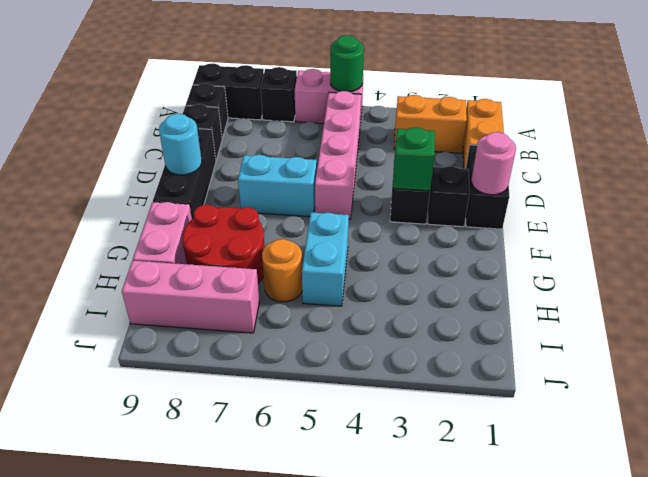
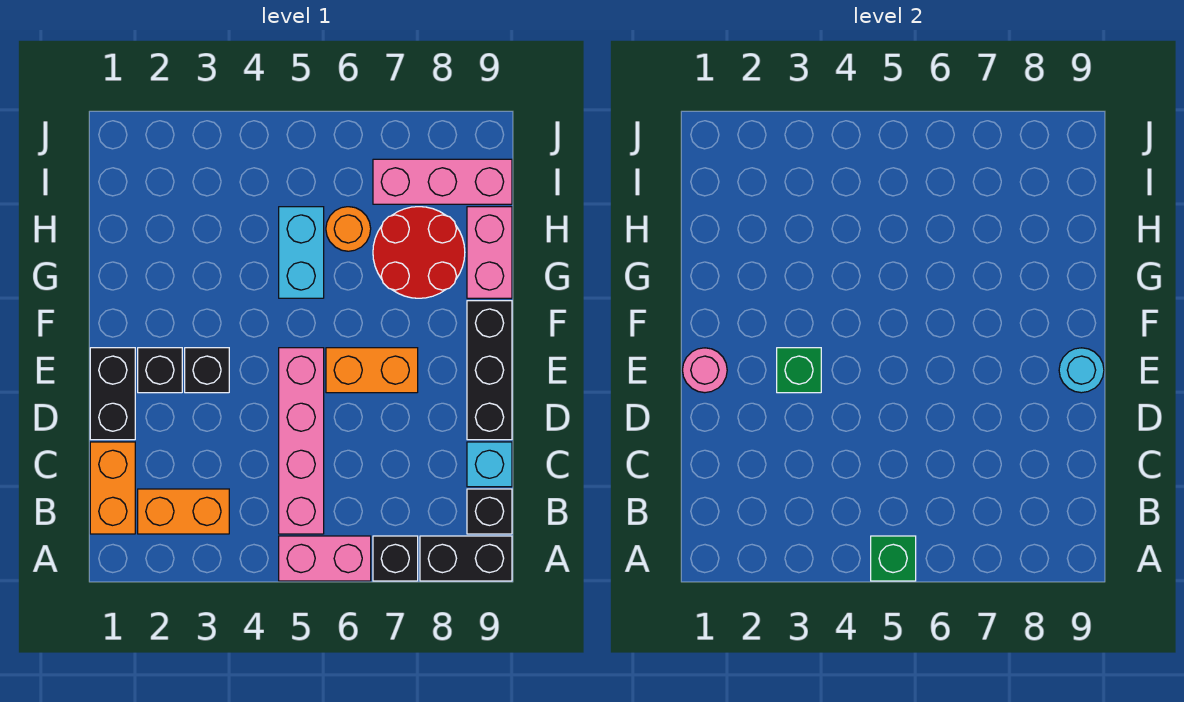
green round brick A5 level 2 -> green brick A5 level 2
black brick C9 level 1 -> cyan brick C9 level 1
cyan brick E6:E7 level 1 -> orange brick E6:E7 level 1

